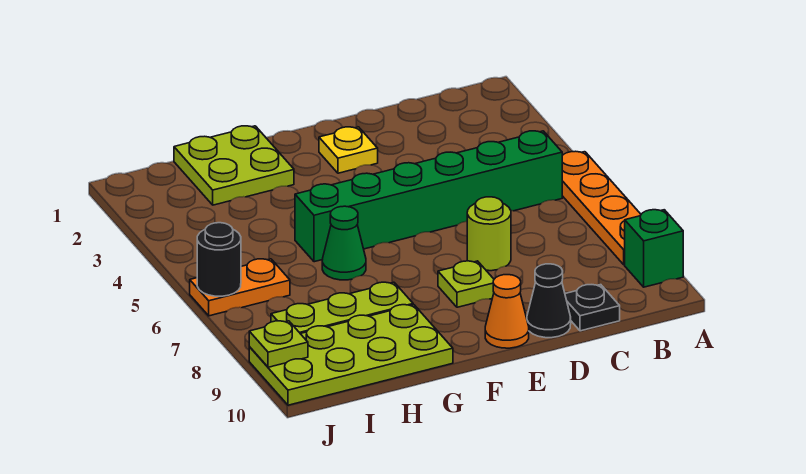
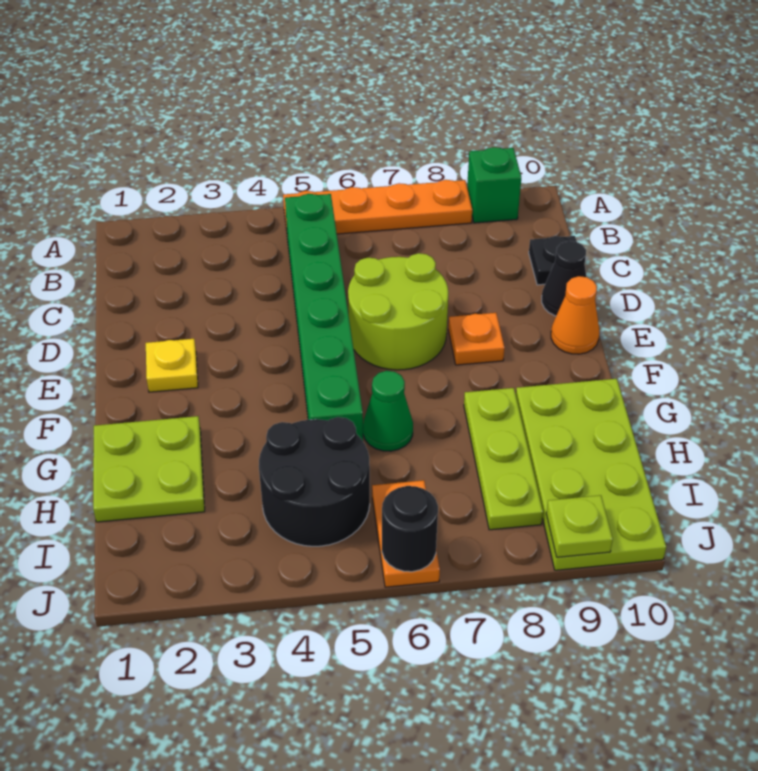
lime round brick D7 level 1 -> lime round brick D6:E7 level 1
lime plate E8 level 1 -> orange plate E8 level 1
none -> black round brick H4:I5 level 1

